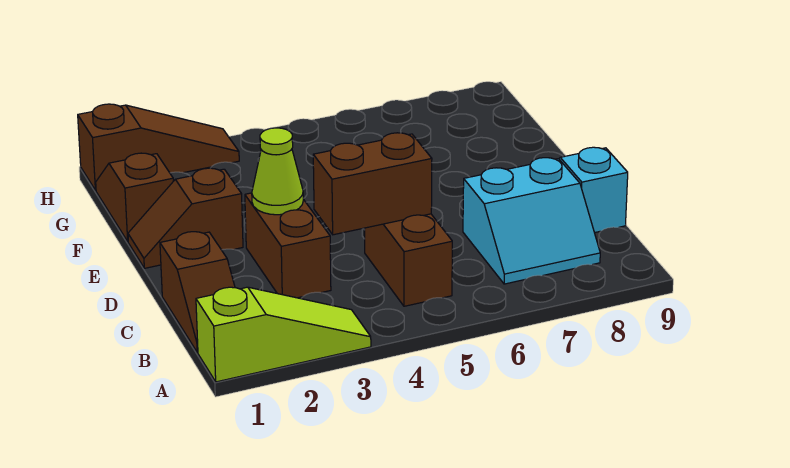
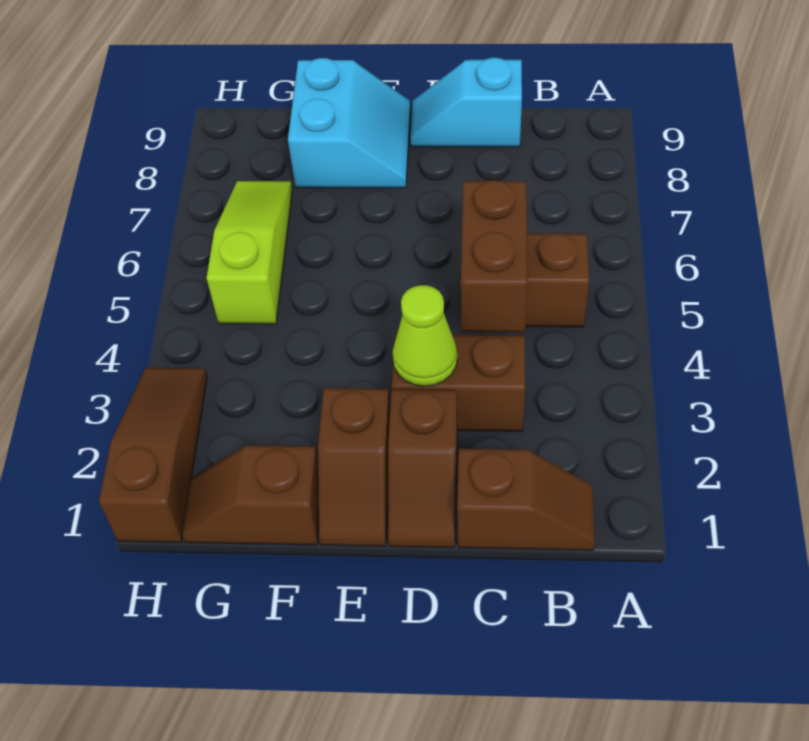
lime slope A1:A3 level 1 top 1 -> lime slope G5:G7 level 1 top 5
cyan slope B7:C8 level 1 top C -> cyan slope E8:F9 level 1 top F
none -> brown slope D1:D2 level 1 top 2

